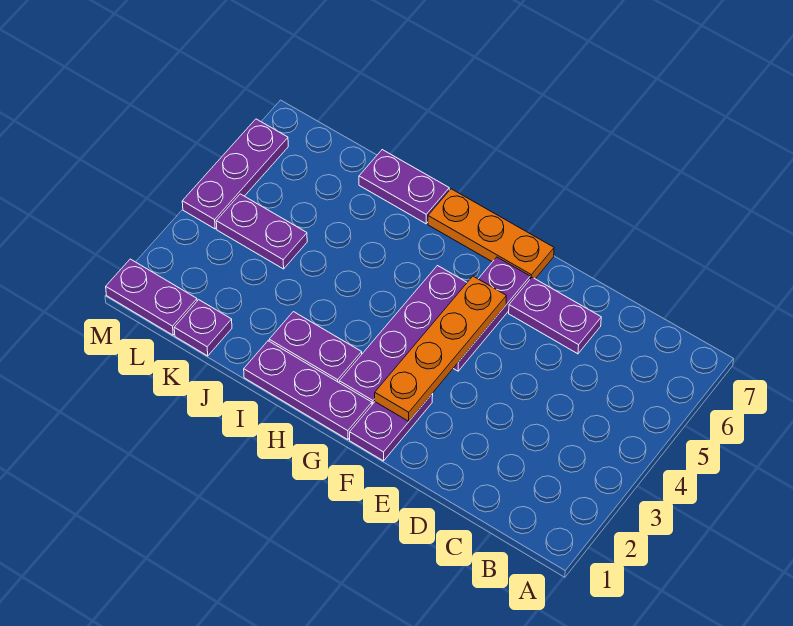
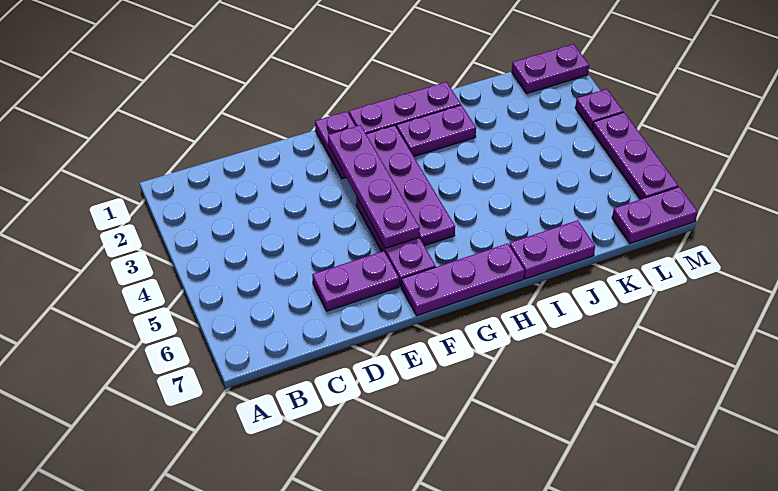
orange plate F2:F5 level 2 -> purple plate F2:F5 level 2
orange plate F7:H7 level 1 -> purple plate F7:H7 level 1
purple plate K1 level 1 -> purple plate M3 level 1
purple plate K4:L4 level 1 -> purple plate L7:M7 level 1

